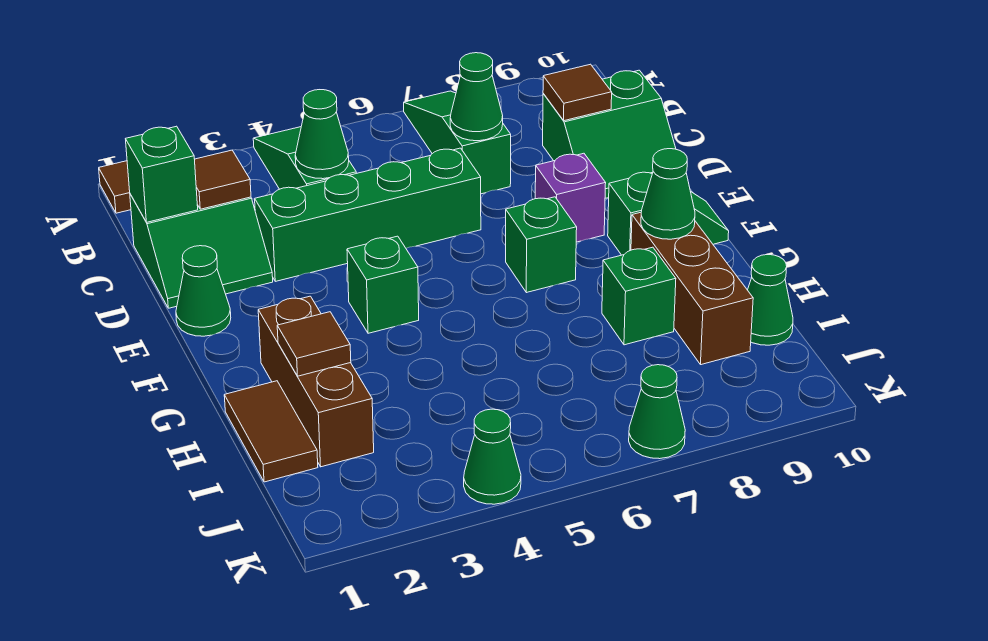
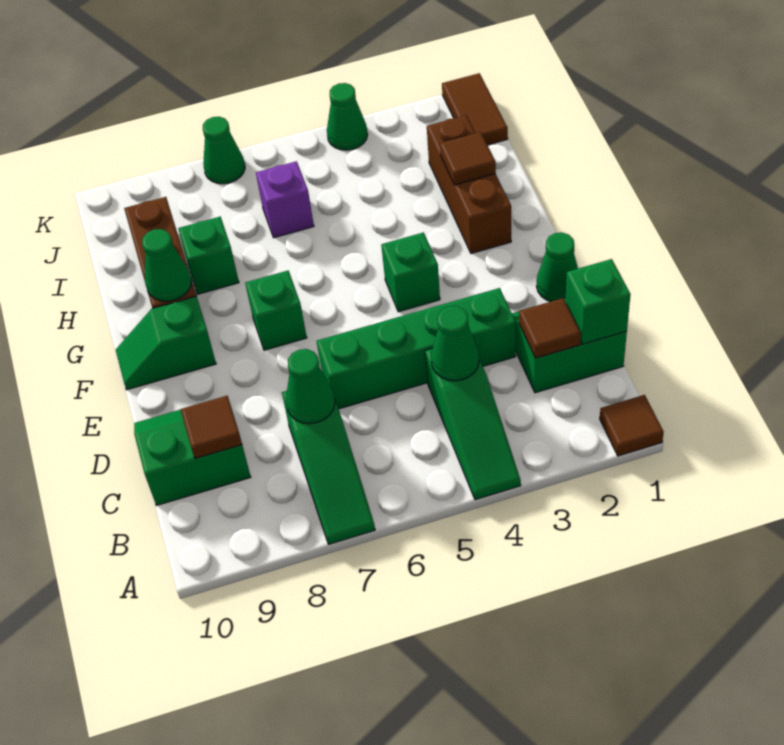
purple brick E8 level 1 -> purple brick I6 level 1
brown tile H1:I1 level 1 -> brown tile J1:K1 level 1
green cone I10 level 1 -> none

